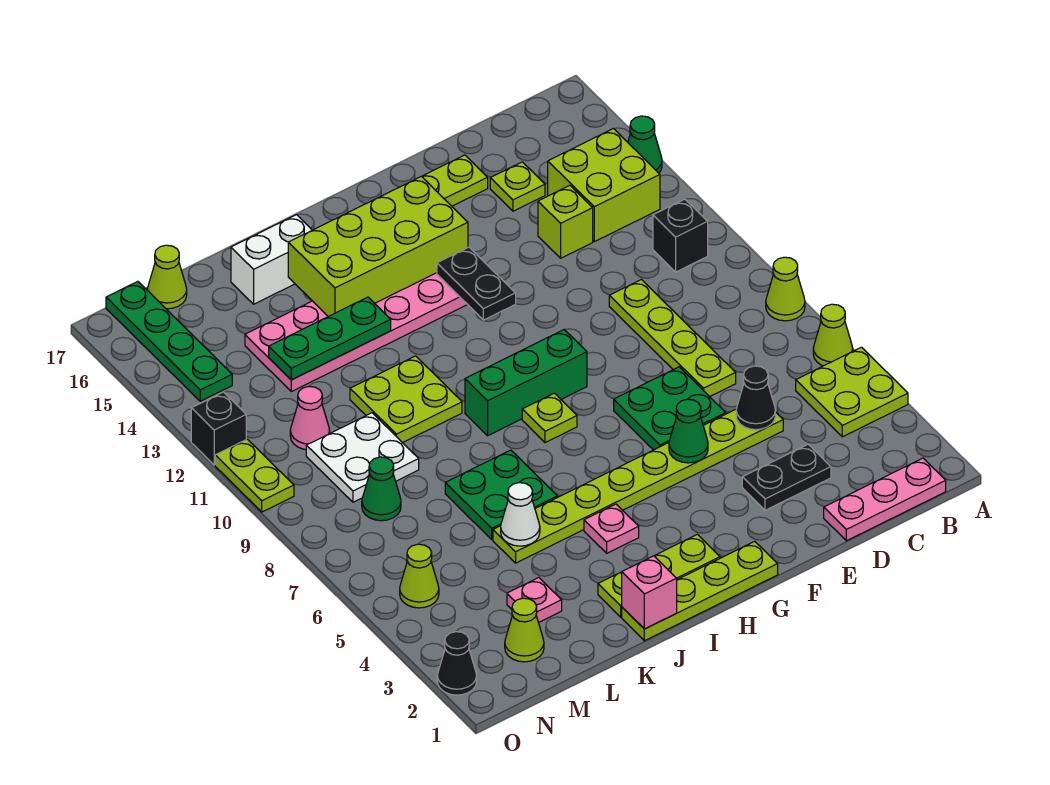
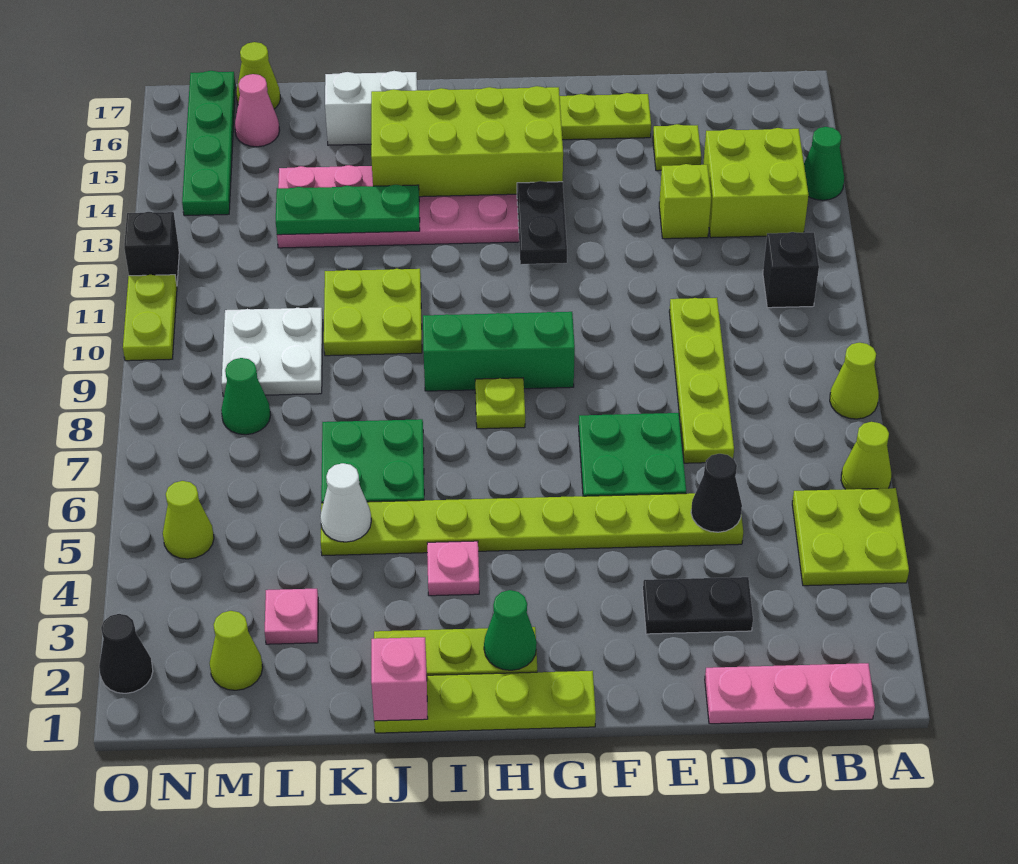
green cone F5 level 2 -> green cone H2 level 2
pink cone M11 level 1 -> pink cone M16 level 1

